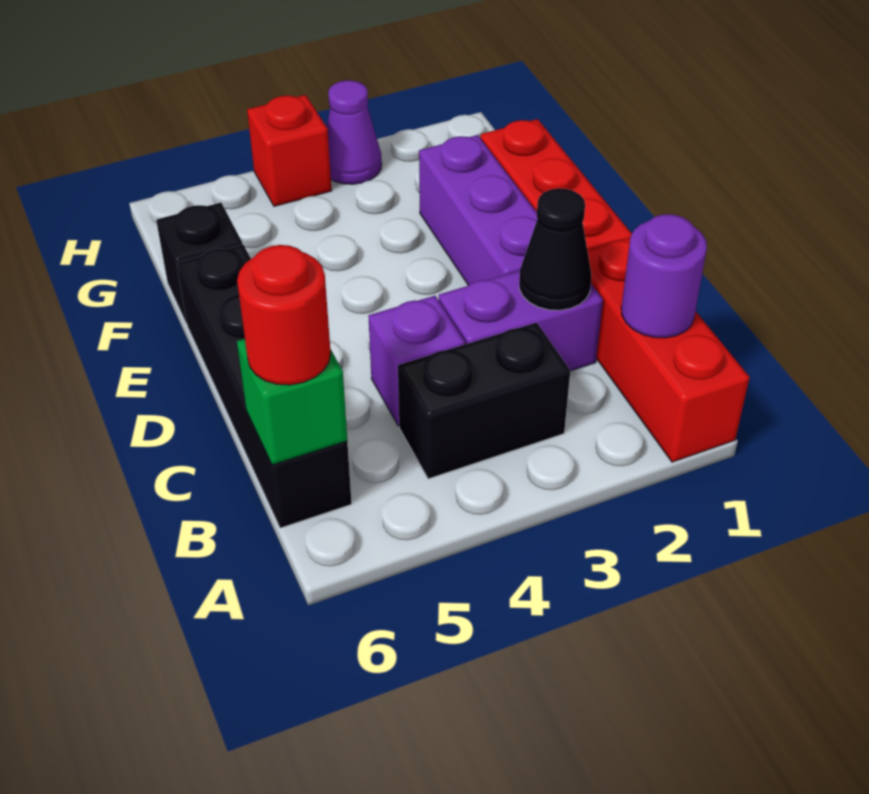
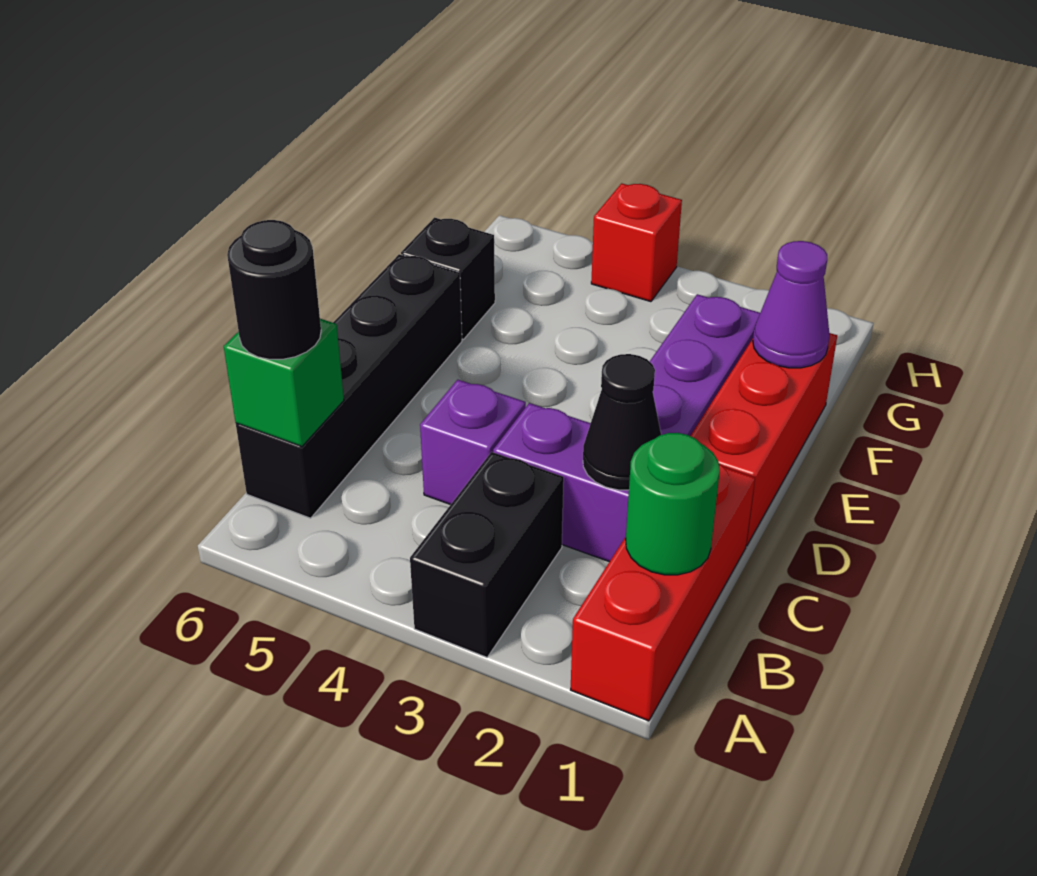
purple round brick B1 level 2 -> green round brick B1 level 2
black brick B3:B4 level 1 -> black brick A3:B3 level 1
red round brick B6 level 3 -> black round brick B6 level 3
purple cone H3 level 1 -> purple cone F1 level 2

